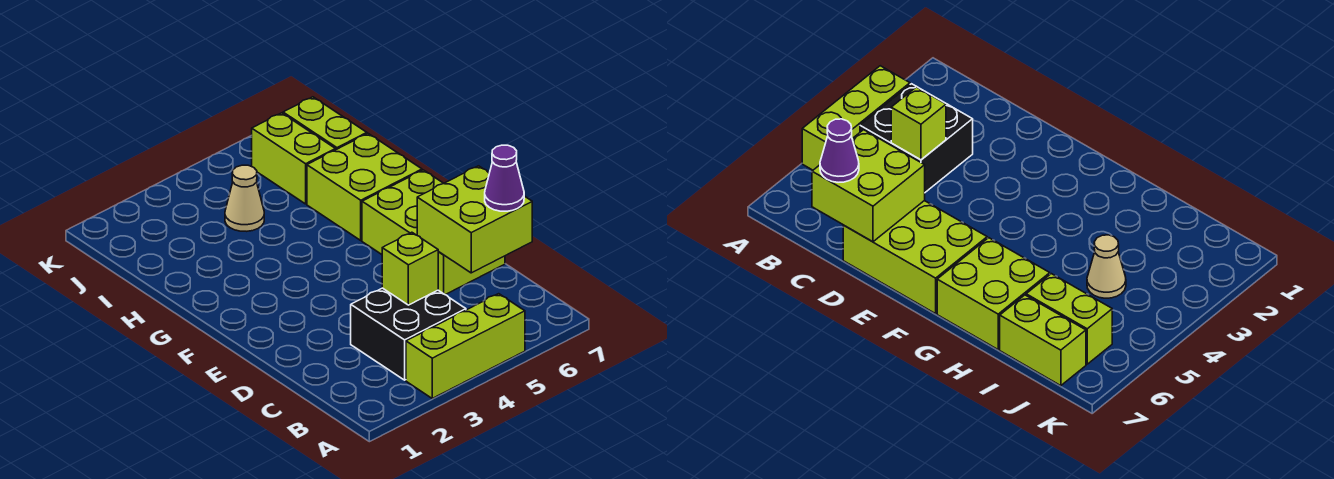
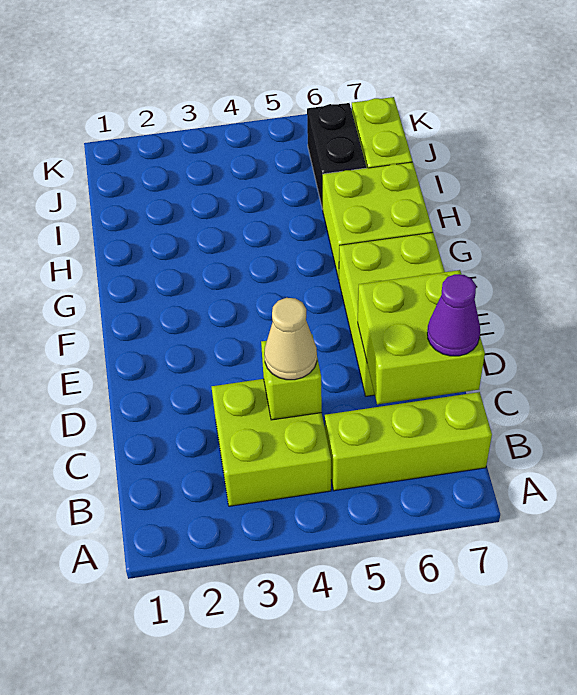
lime brick A3:A5 level 1 -> lime brick B5:B7 level 1
black brick B3:C4 level 1 -> lime brick B3:C4 level 1
tan cone I4 level 1 -> tan cone C4 level 3
lime brick I6:J6 level 1 -> black brick I6:J6 level 1

